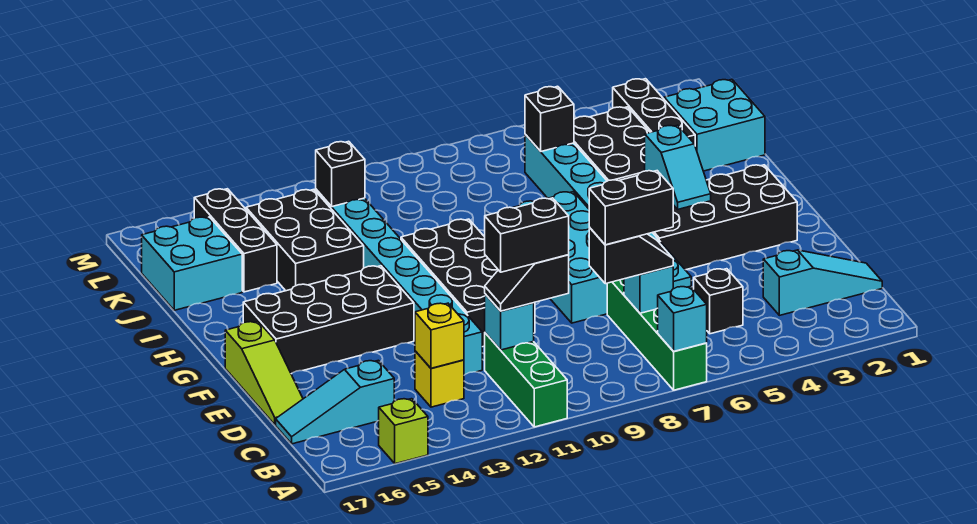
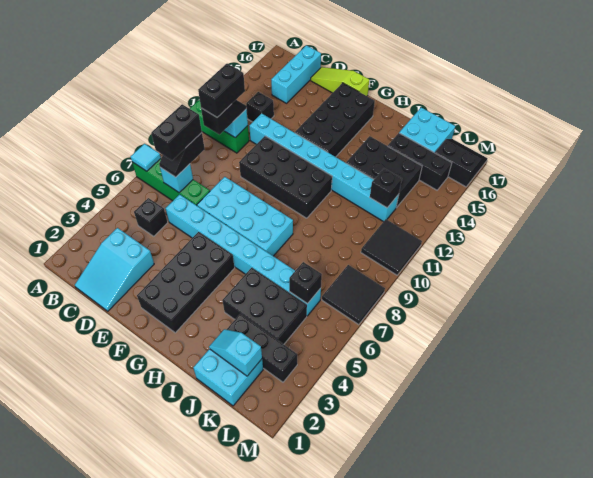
cyan brick A7 level 2 -> cyan tile A7 level 2
lime brick A15 level 1 -> none
cyan slope C1:C3 level 1 top 3 -> cyan slope C1:D3 level 1 top 3
yellow brick C13 level 1 -> black brick C13 level 1
yellow brick C13 level 2 -> none
cyan slope C15:C17 level 1 top 15 -> cyan brick C15:C17 level 1
cyan slope G4:H4 level 2 top H -> cyan slope J2:K2 level 2 top K
none -> black tile L7:M8 level 1
none -> black tile L10:M11 level 1
none -> black slope L16:M17 level 1 top 16

